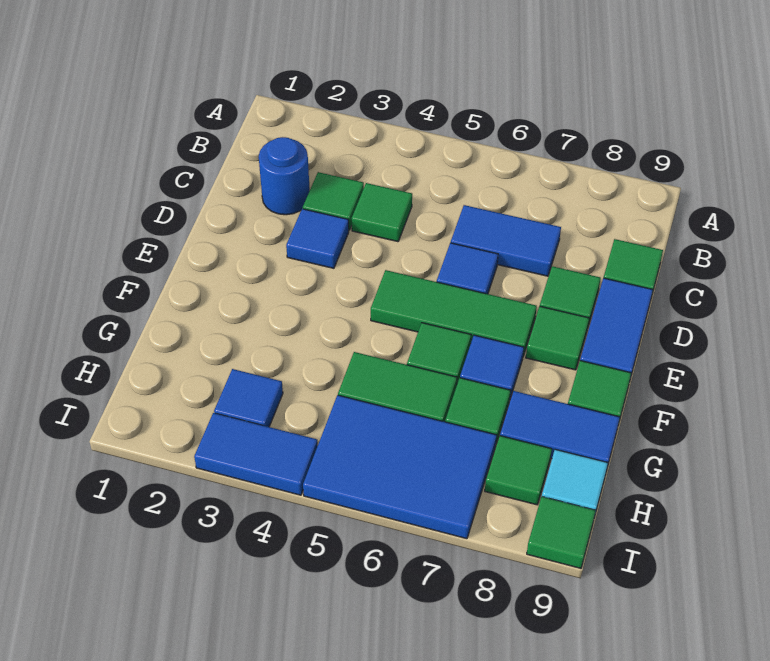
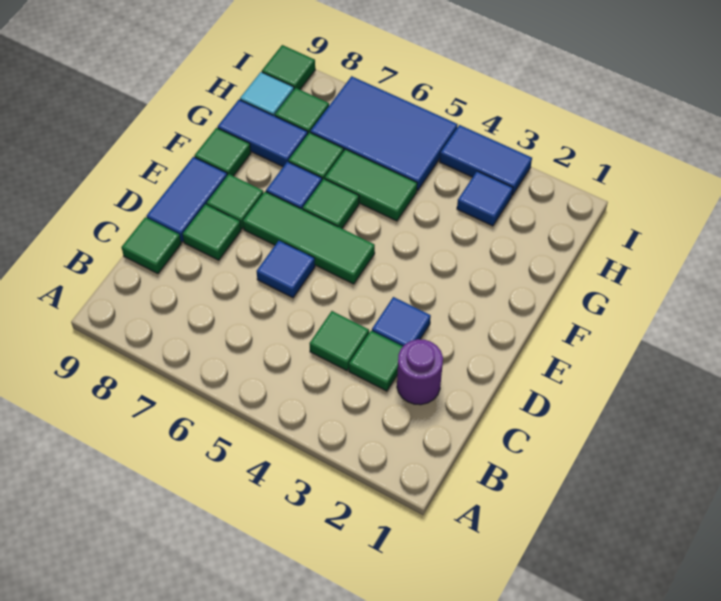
blue round brick C2 level 1 -> purple round brick C2 level 1
blue tile C6:C7 level 1 -> none

